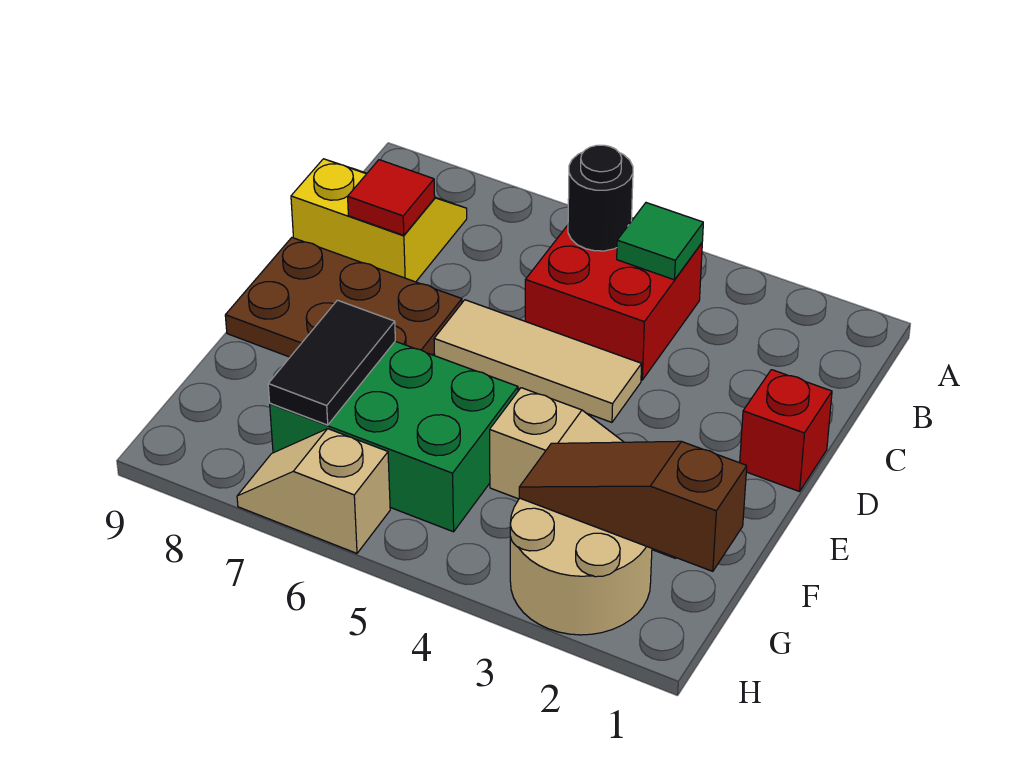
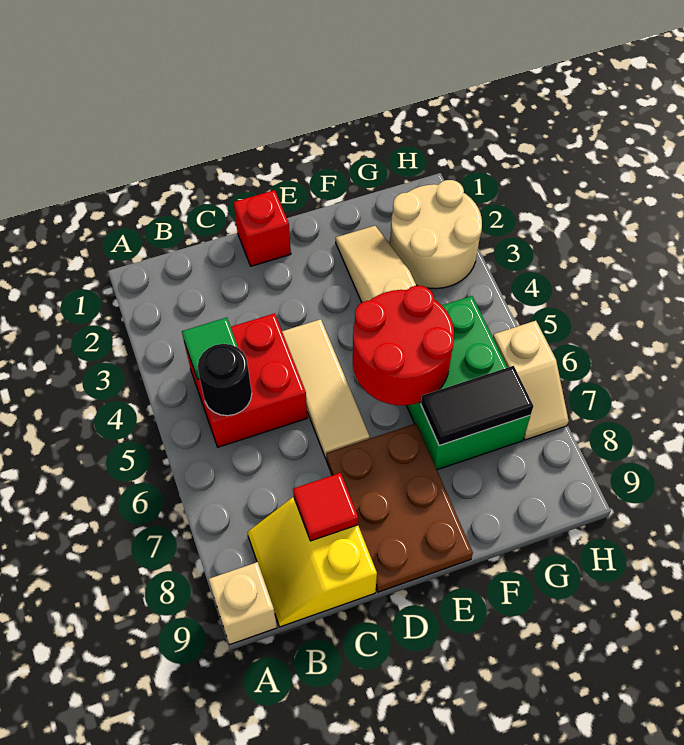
none -> tan brick A9 level 1
none -> red round brick E5:F6 level 2
brown slope G1:G3 level 2 top 1 -> none

